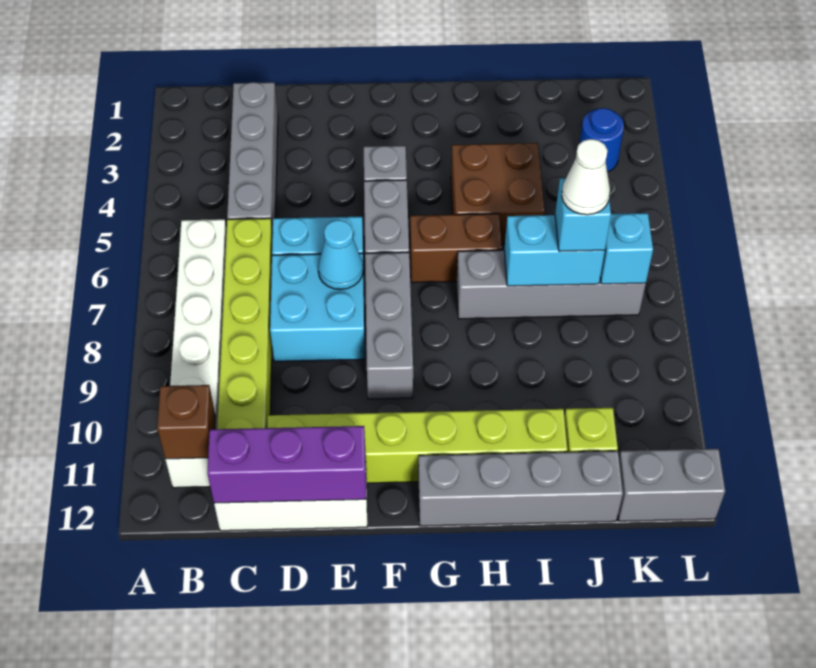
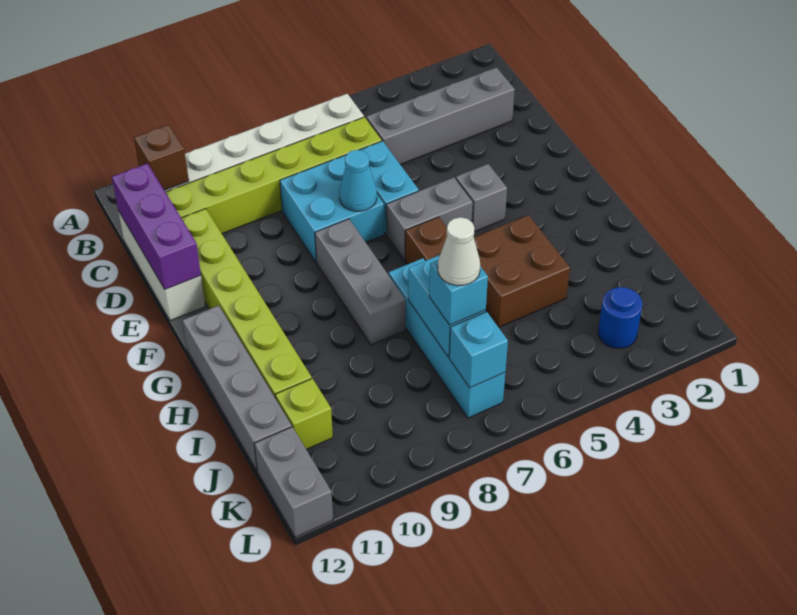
grey brick F7:F9 level 1 -> grey brick F8:H8 level 1
grey brick H7:K7 level 1 -> cyan brick H7:K7 level 1

